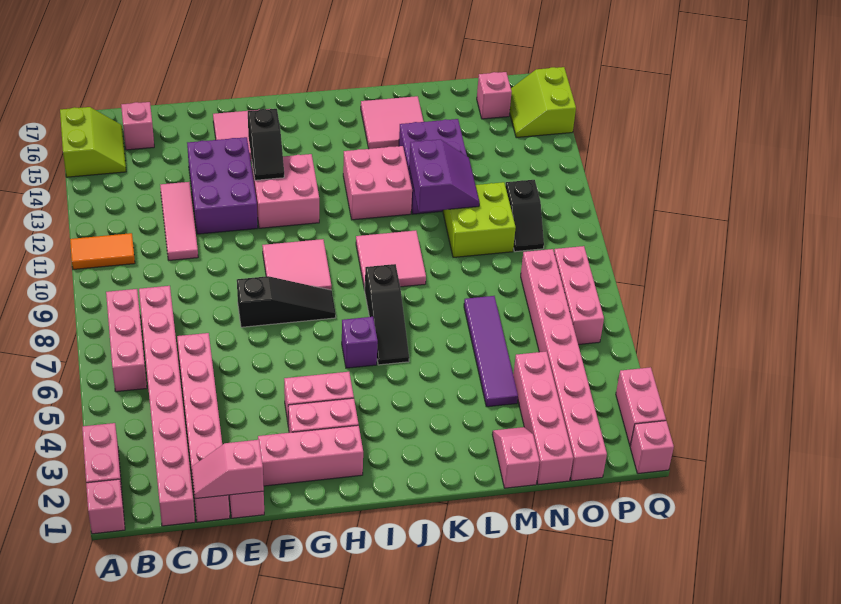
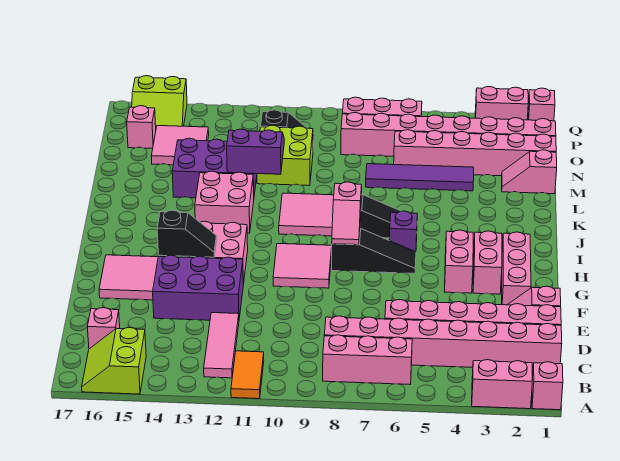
lime slope A15:B16 level 1 top A -> lime slope A15:B16 level 1 top 15
pink slope D1:E1 level 2 top E -> pink slope H8:I8 level 2 top I
pink tile D11:D13 level 1 -> pink tile B12:D12 level 1
black slope F8:H8 level 1 top F -> black slope H6:H8 level 1 top 8
pink tile K15:L16 level 1 -> pink tile N14:O15 level 1
pink brick N1:N4 level 1 -> pink brick N1:N6 level 1

